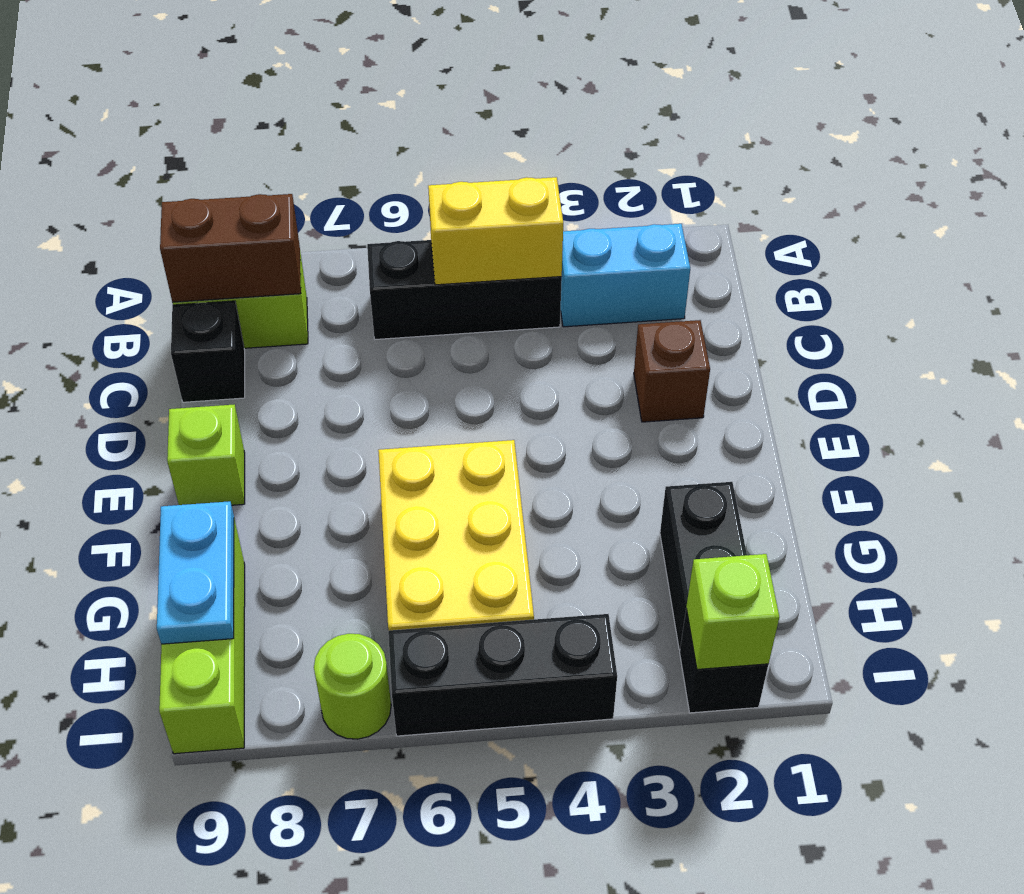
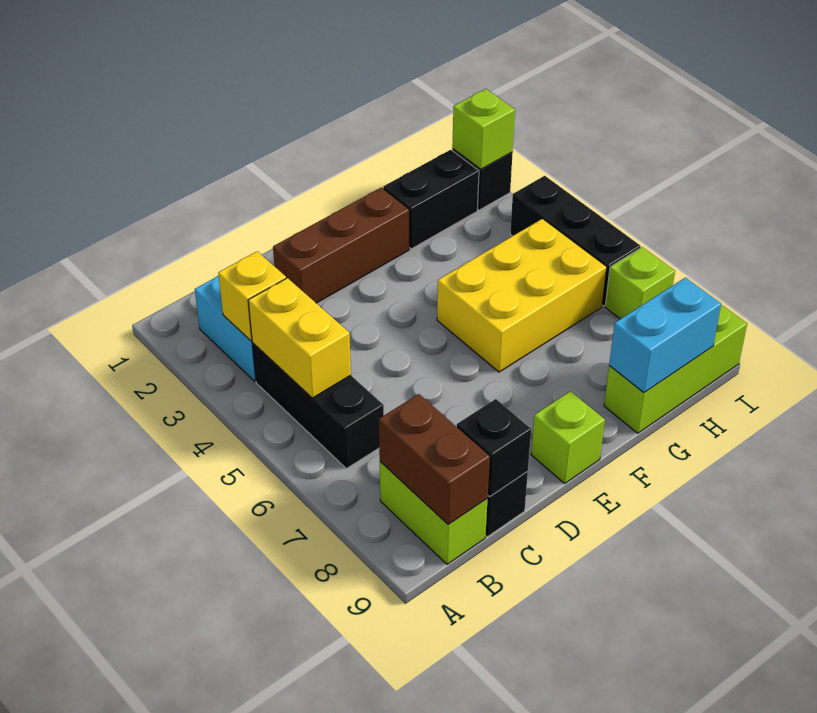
none -> yellow brick B3 level 2
none -> black brick C9 level 2
brown brick D2 level 1 -> brown brick D2:F2 level 1
cyan plate G9:H9 level 2 -> cyan brick G9:H9 level 2
lime round brick I7 level 1 -> lime brick I7 level 1

